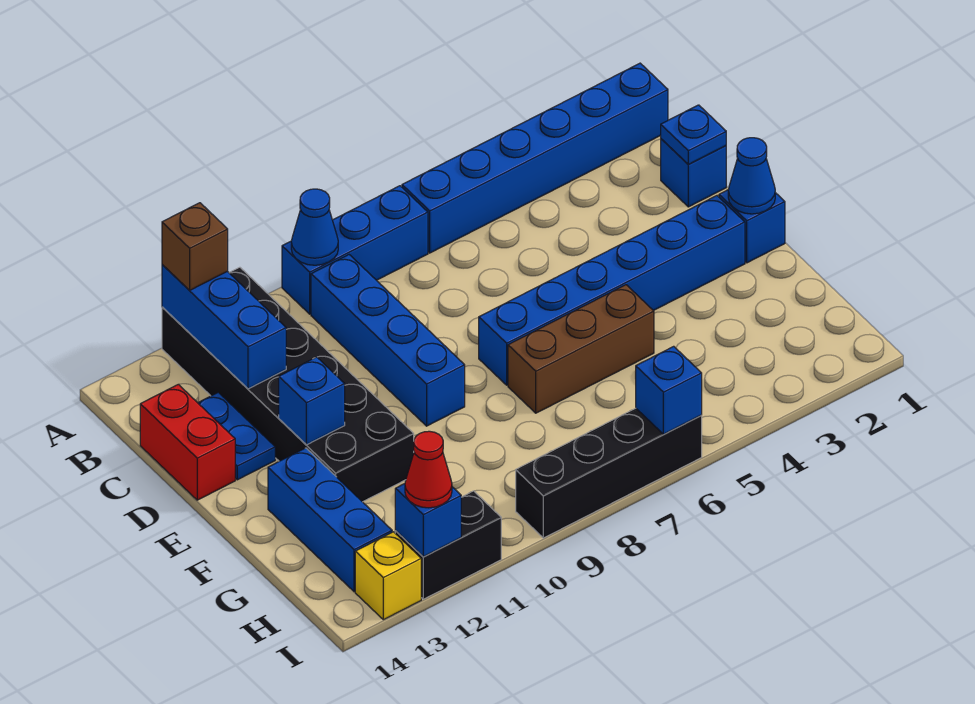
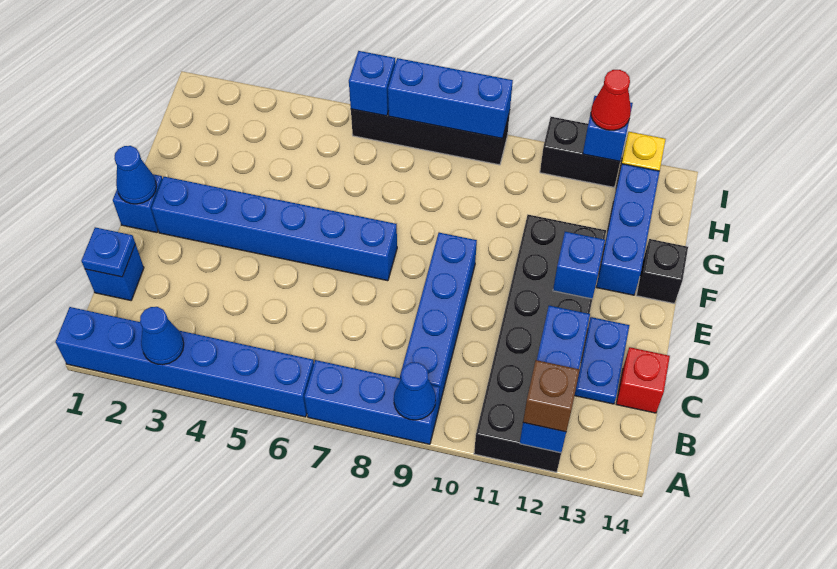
none -> blue cone A3 level 2
red brick C14:D14 level 1 -> red brick C14 level 1
brown brick F5:F7 level 1 -> none
none -> black brick F14 level 1
none -> blue brick I7:I9 level 2

